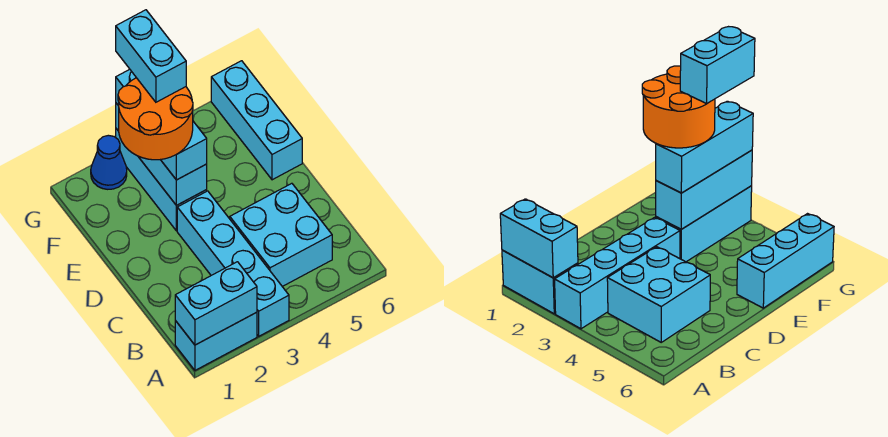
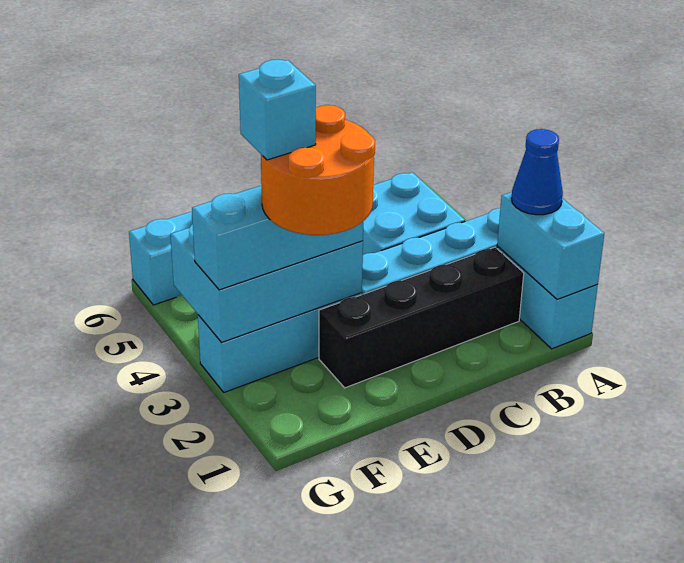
none -> black brick B2:E2 level 1
cyan brick E3:G3 level 2 -> cyan brick E3:G4 level 2
cyan brick F3:G3 level 5 -> cyan brick F3 level 5
blue cone G2 level 1 -> blue cone A2 level 3

